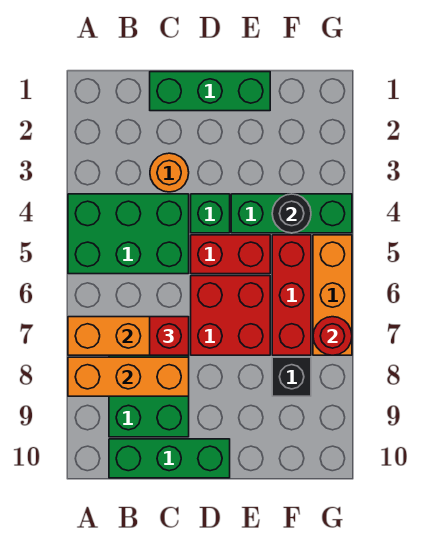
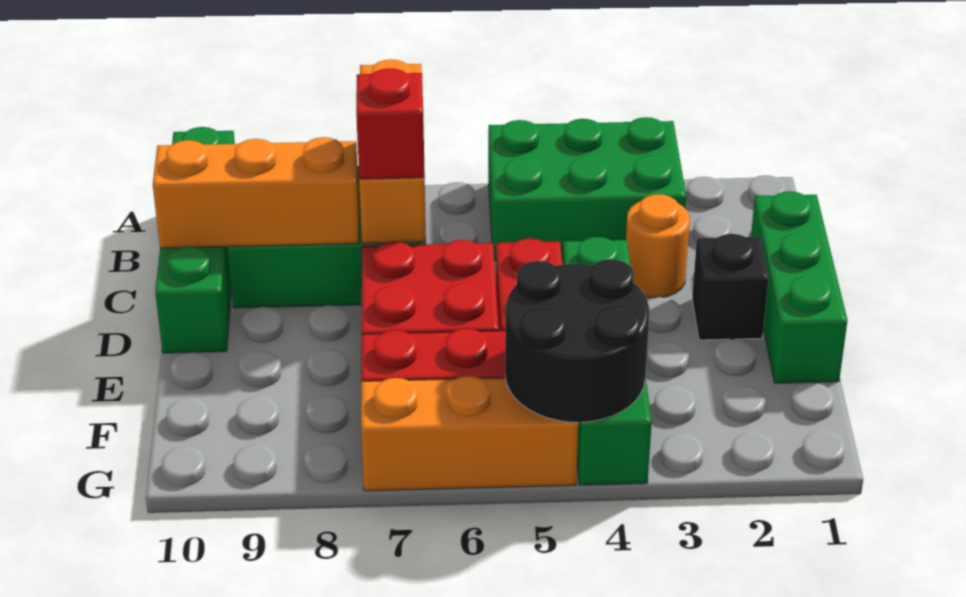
green brick A4:C5 level 1 -> green brick A3:B5 level 1
orange brick A8:C8 level 2 -> orange brick C8:C10 level 2
green brick B10:D10 level 1 -> green brick A10:D10 level 1
black round brick F4 level 2 -> black round brick F4:G5 level 2
black brick F8 level 1 -> black brick D2 level 1
red round brick G7 level 2 -> none

